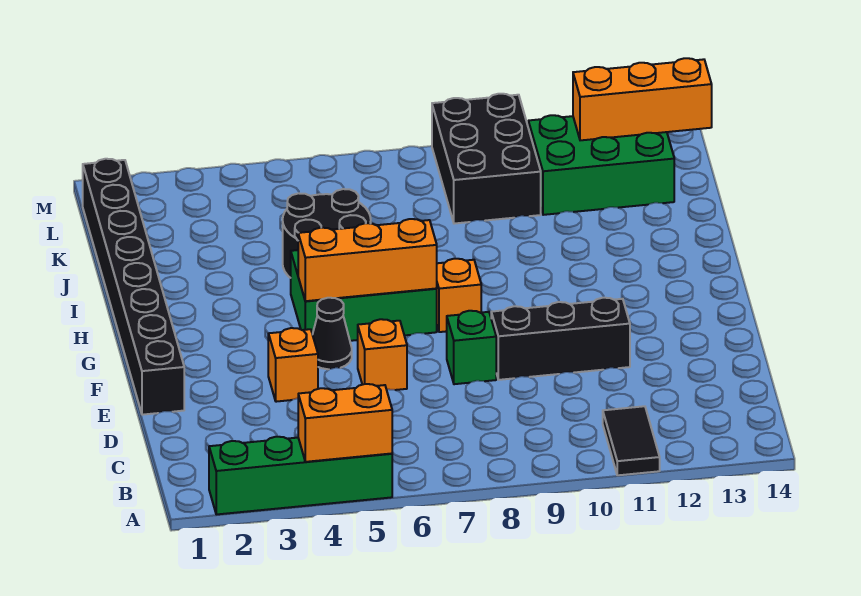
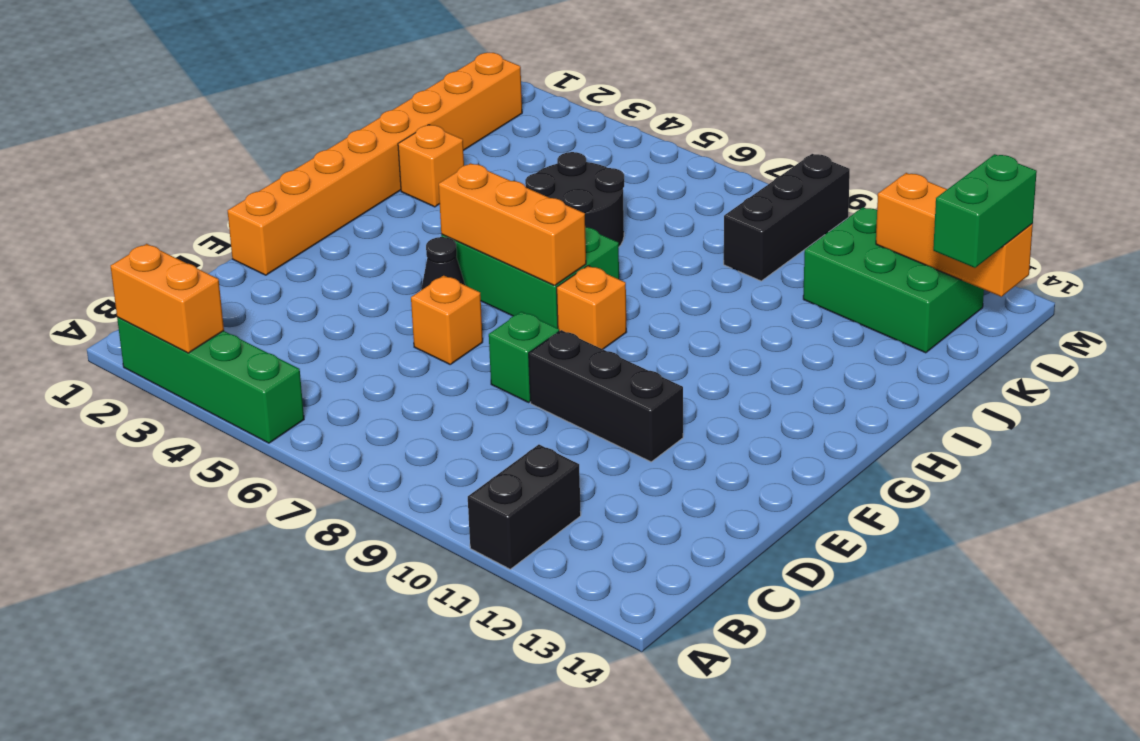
orange brick A4:A5 level 2 -> orange brick A2:A3 level 2
black tile A11:B11 level 1 -> black brick A11:B11 level 1
black brick E1:L1 level 1 -> orange brick E1:L1 level 1
orange brick E4 level 1 -> orange brick I2 level 1
black brick K9:M10 level 1 -> black brick K9:M9 level 1
none -> green brick K14:L14 level 3

